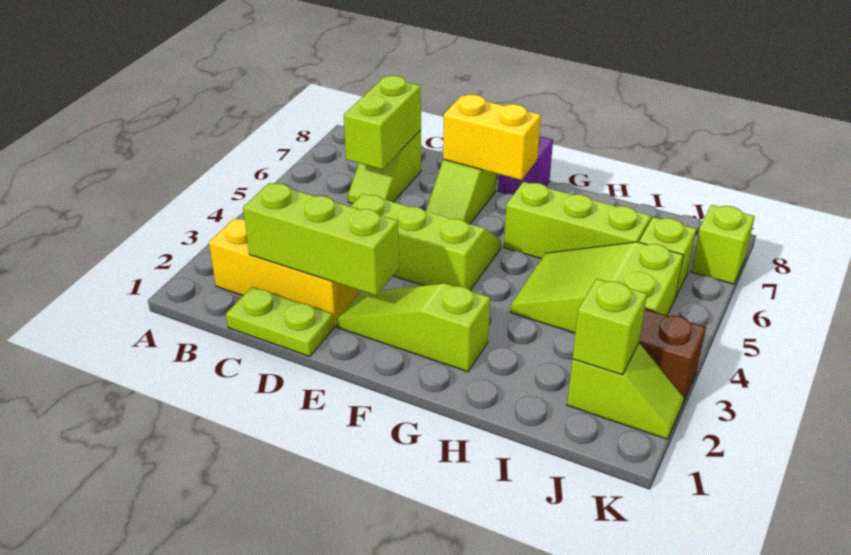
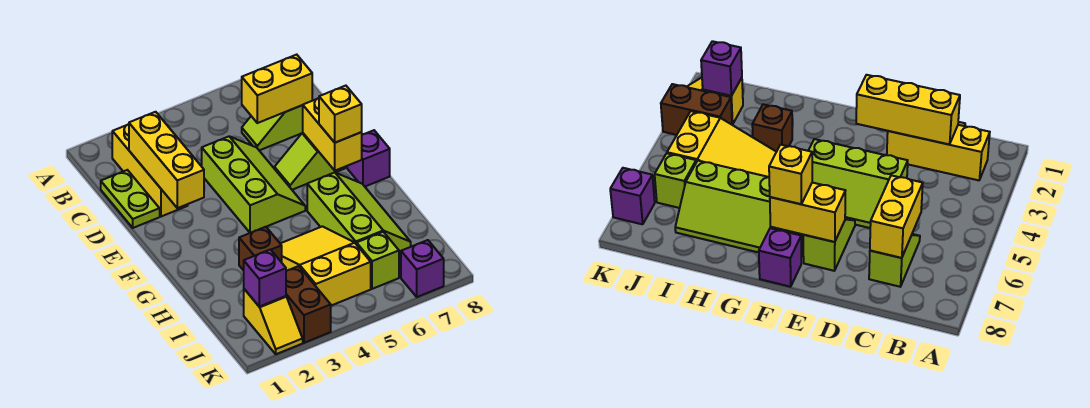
lime brick C2:E2 level 2 -> yellow brick C2:E2 level 2
lime brick C6:C7 level 2 -> yellow brick C6:C7 level 2
lime slope E2:G2 level 1 top G -> none
none -> yellow brick F7 level 3
none -> brown brick H3 level 1
lime slope H4:J5 level 1 top J -> yellow slope H4:J5 level 1 top J
lime slope J2:K2 level 1 top J -> yellow slope J2:K2 level 1 top J
lime brick J2 level 2 -> purple brick J2 level 2
lime brick K7 level 1 -> purple brick K7 level 1

